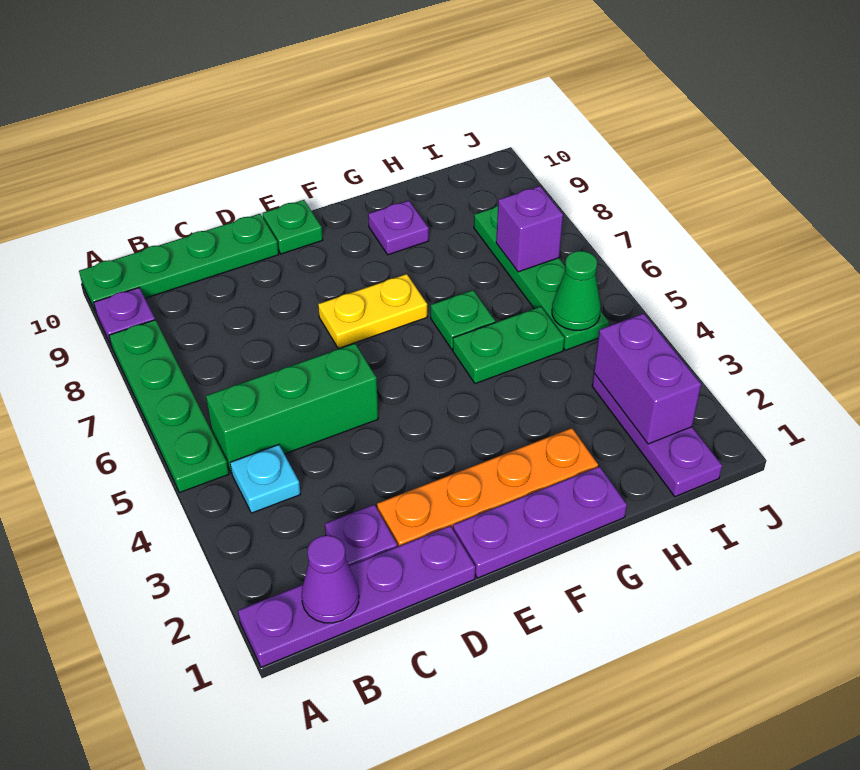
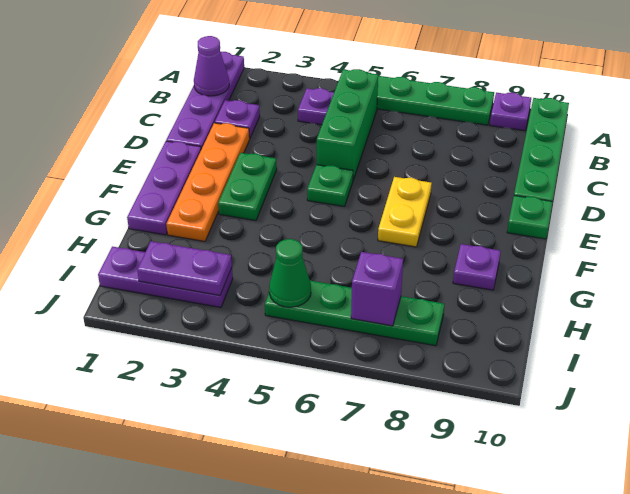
cyan plate B4 level 1 -> purple plate B4 level 1
green plate G5:H5 level 1 -> green plate E3:F3 level 1
green plate G6 level 1 -> green plate E5 level 1
purple brick I2:I3 level 2 -> purple plate I2:I3 level 2

